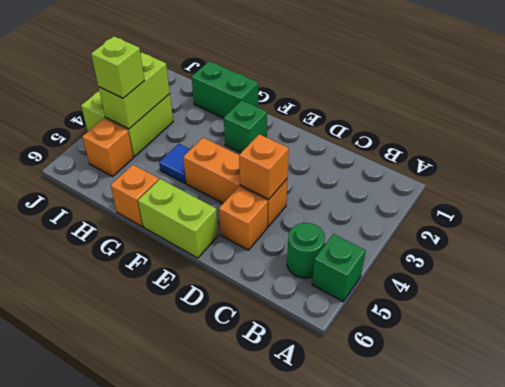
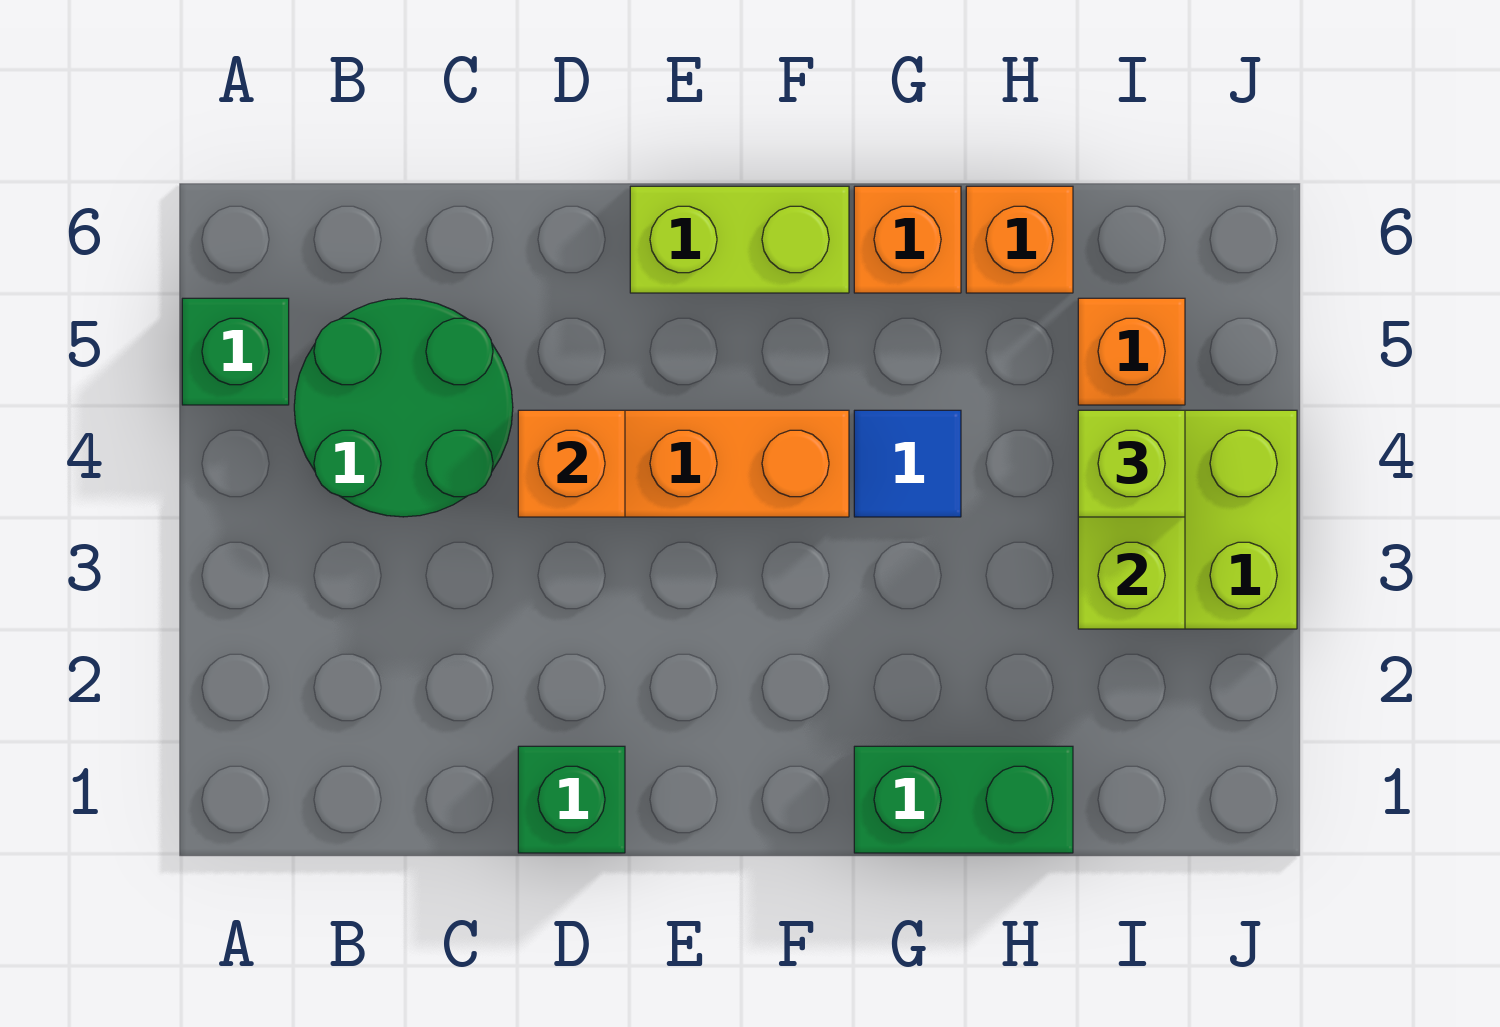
green round brick B5 level 1 -> green round brick B4:C5 level 1
orange brick D5 level 1 -> orange brick H6 level 1
green brick F2 level 1 -> green brick D1 level 1

